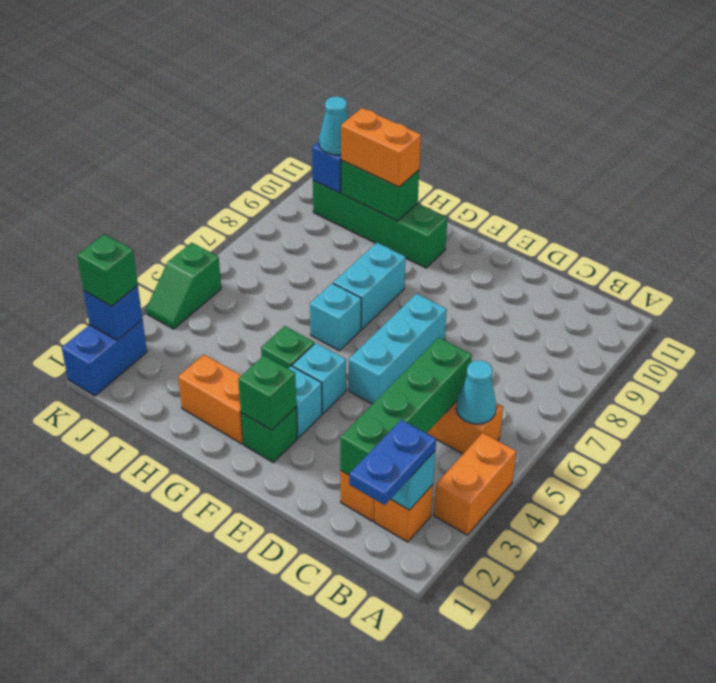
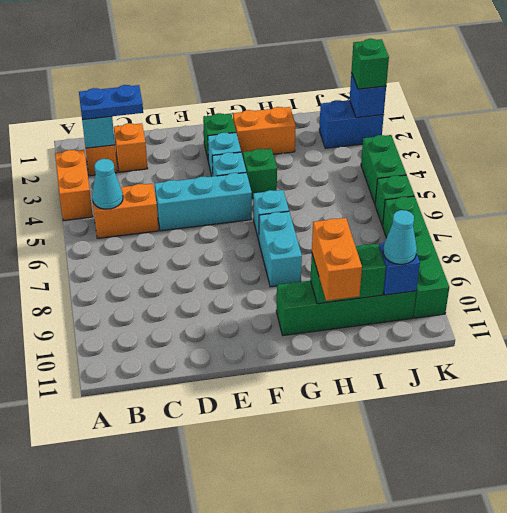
blue plate B1:B2 level 3 -> blue plate B2:C2 level 3
green brick C2:C5 level 2 -> green brick K7:K10 level 1
cyan brick E5:E7 level 1 -> cyan brick D5:F5 level 1
green brick F2 level 2 -> green brick K6 level 1
orange brick H10:I10 level 3 -> orange brick H10:H11 level 3
blue brick K1:K2 level 1 -> blue brick J2:K2 level 1
green slope K4:K5 level 1 top 5 -> green brick K4:K5 level 1

